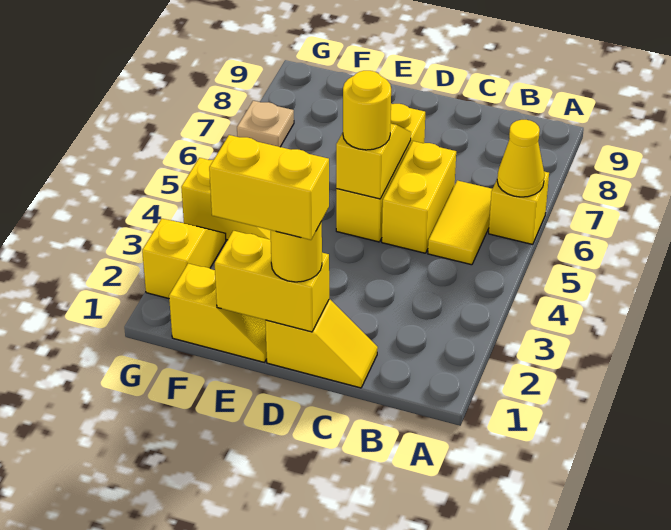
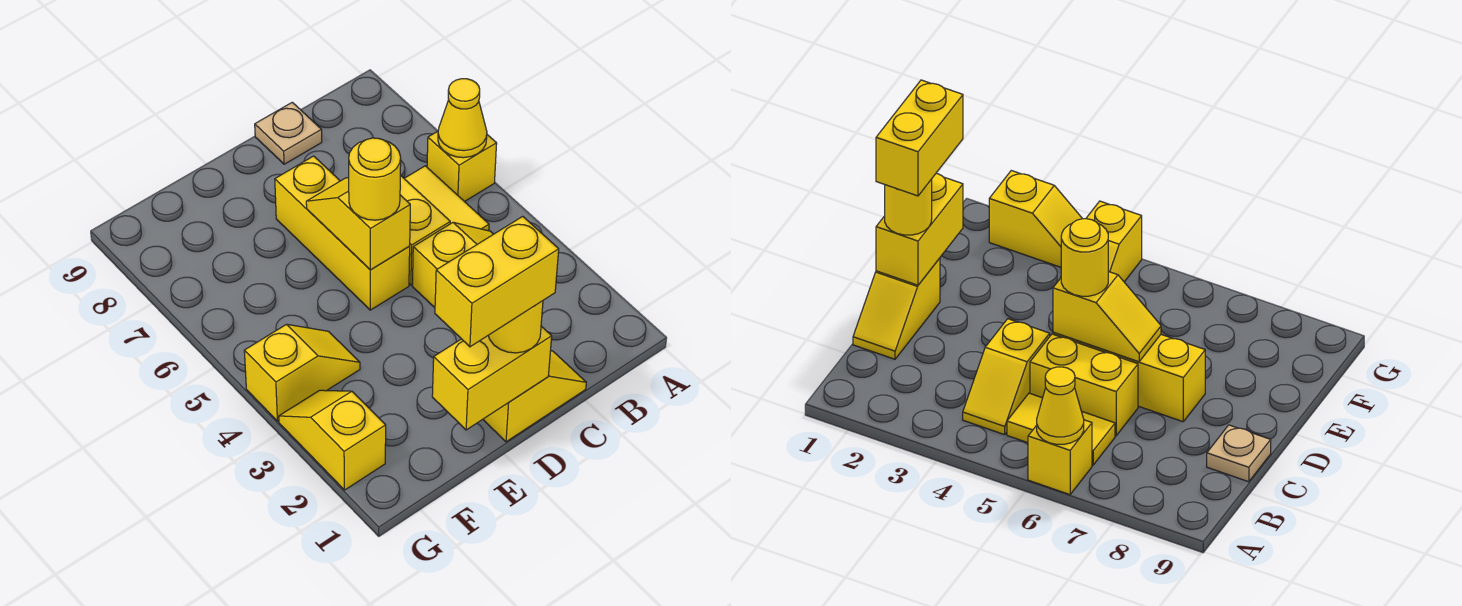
yellow slope E1:F1 level 1 top F -> yellow slope B4:C4 level 1 top C
tan plate G7 level 1 -> tan plate C9 level 1

